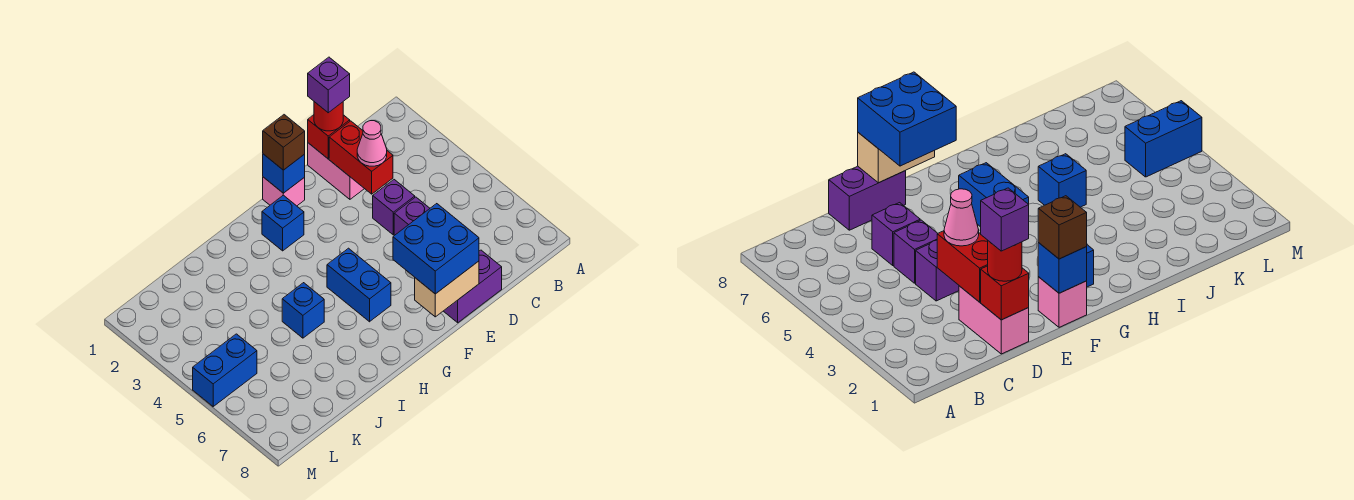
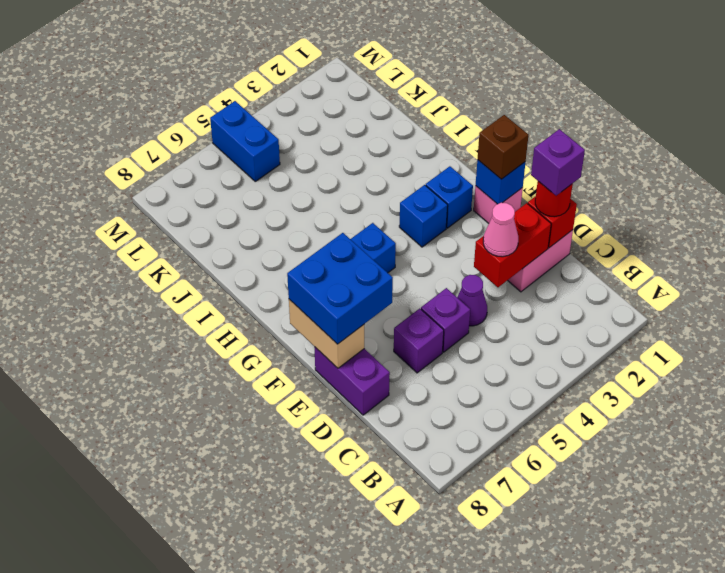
purple brick D4 level 1 -> purple cone D4 level 1
blue brick I5 level 1 -> blue brick G3 level 1

